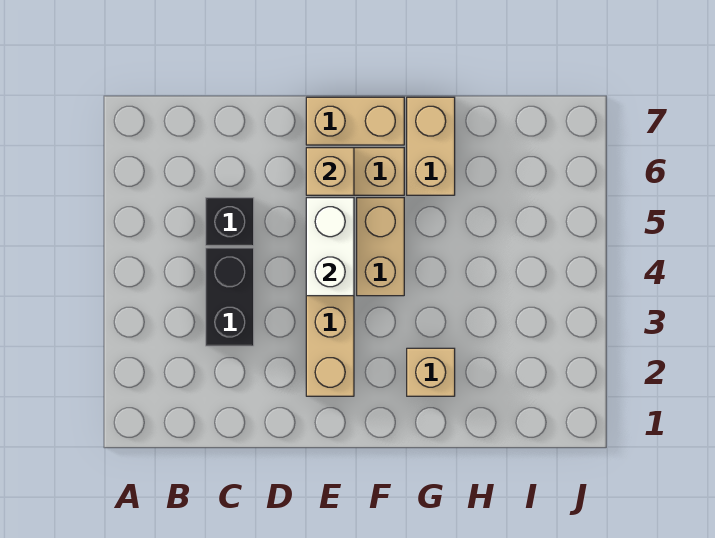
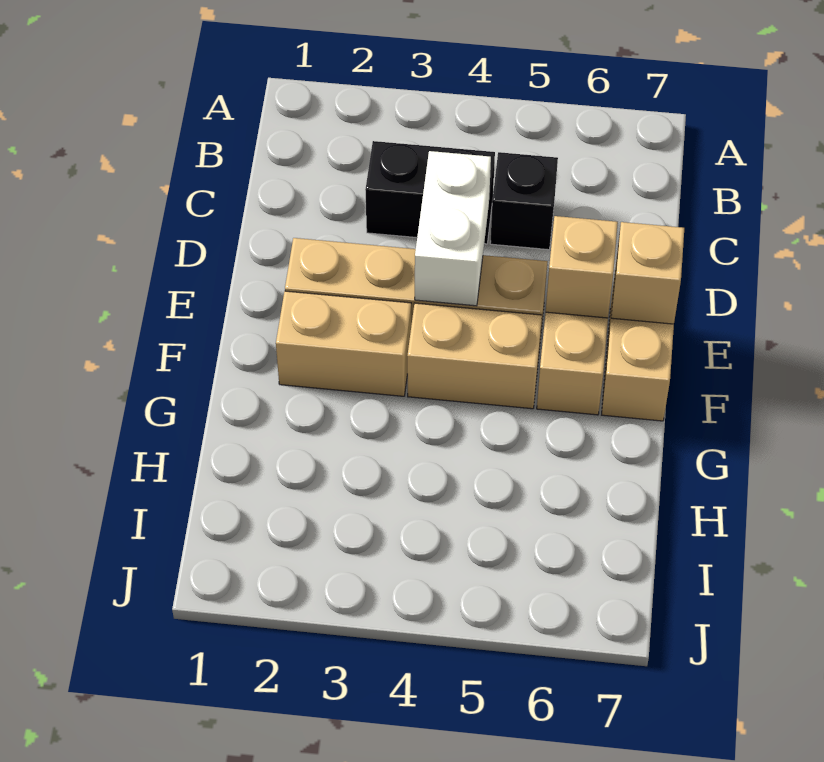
white brick E4:E5 level 2 -> white brick D4:E4 level 2
tan brick G2 level 1 -> tan brick E7 level 2
tan brick G6:G7 level 1 -> tan brick F2:F3 level 1

